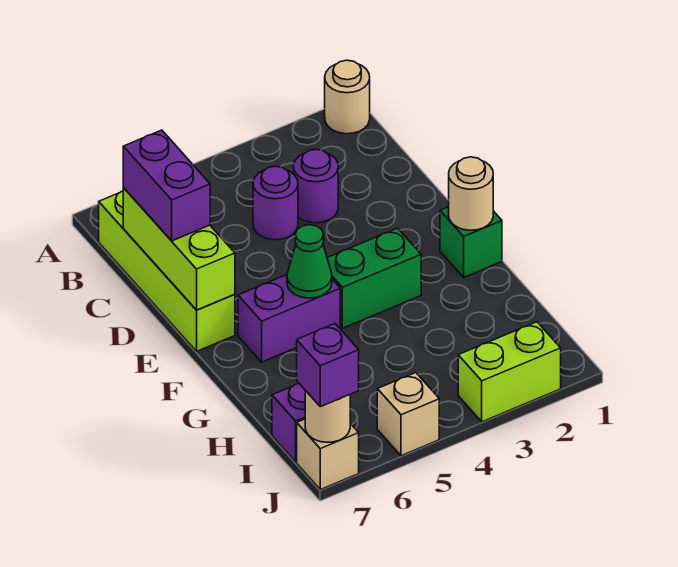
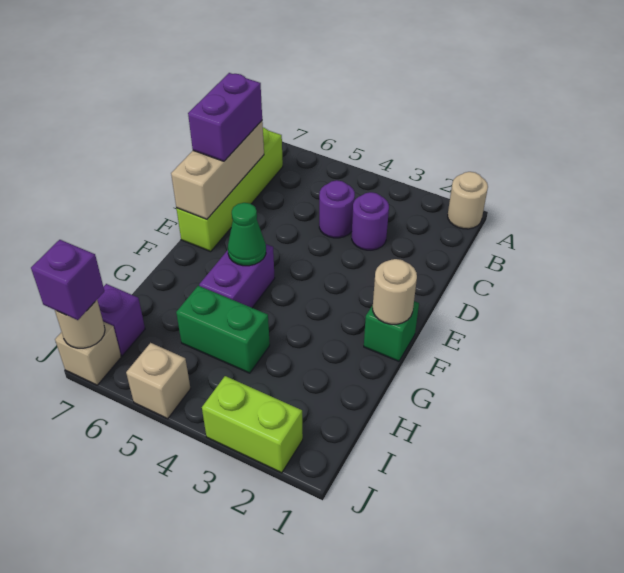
lime brick C7:E7 level 2 -> tan brick C7:E7 level 2
green brick F3:F4 level 1 -> green brick H4:H5 level 1
purple brick F5:F6 level 1 -> purple brick F5:G5 level 1

